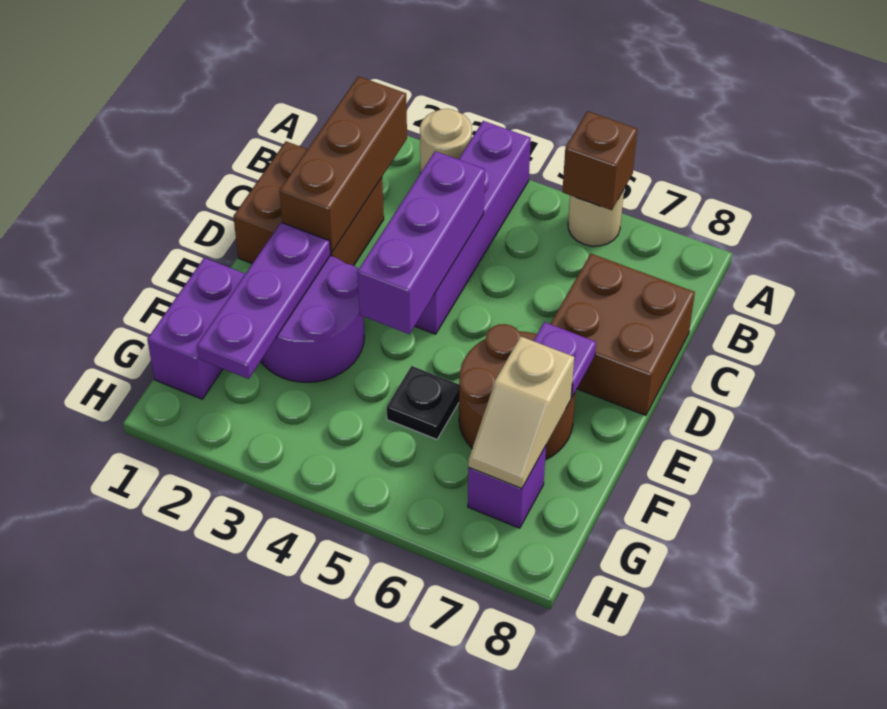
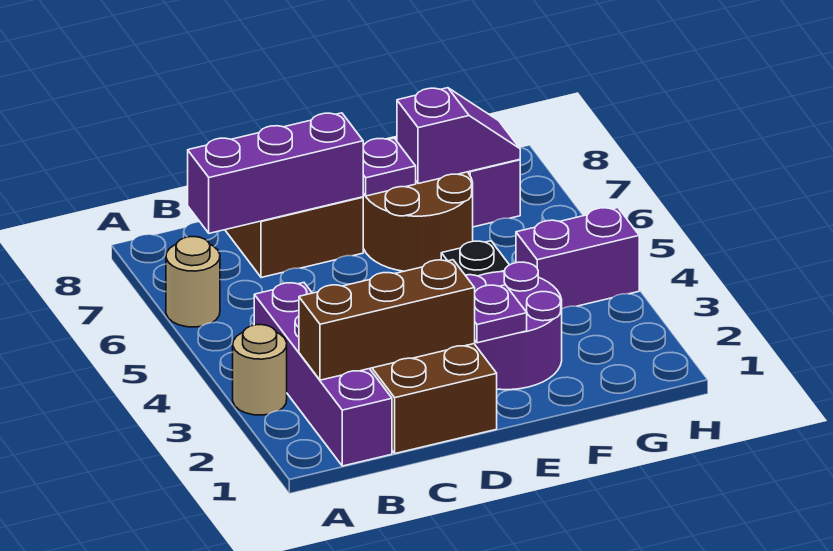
purple brick A4:D4 level 1 -> purple brick B1:B4 level 1
brown brick A6 level 2 -> none
purple brick C4:E4 level 2 -> purple brick B7:D7 level 2
purple plate E2:G2 level 2 -> purple plate E2 level 2
purple brick F1:G1 level 1 -> purple brick G4:H4 level 1
tan slope F7:G7 level 2 top F -> purple slope F7:G7 level 2 top F

